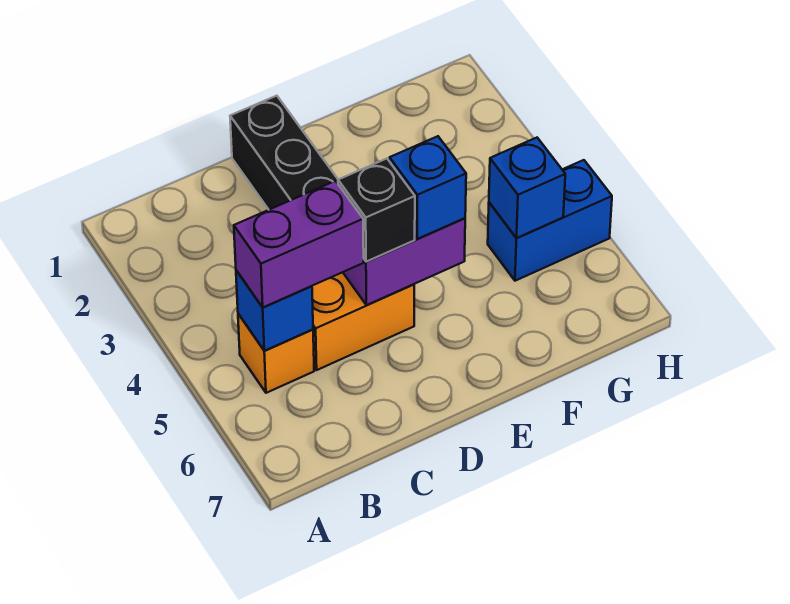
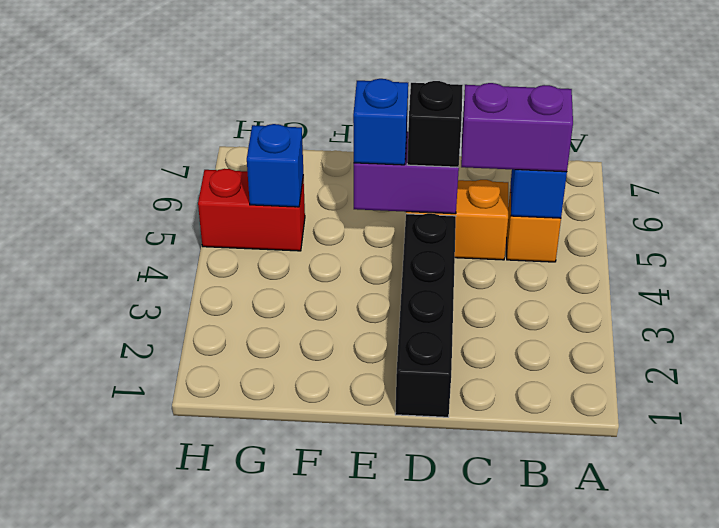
blue brick G5:H5 level 1 -> red brick G5:H5 level 1

